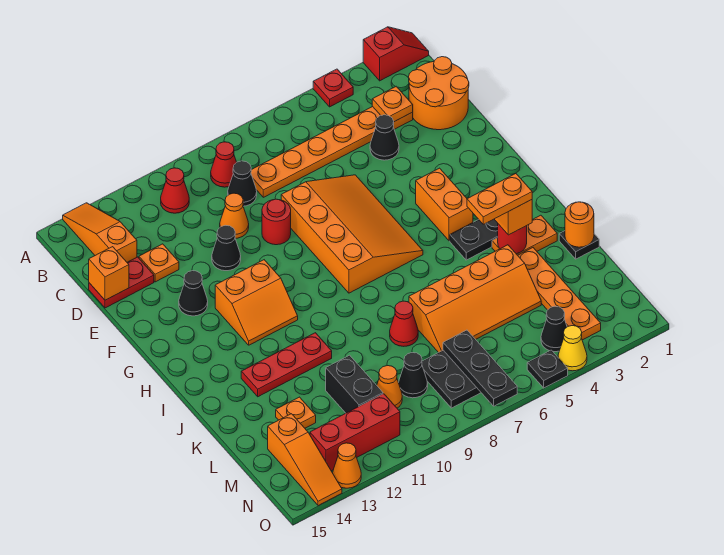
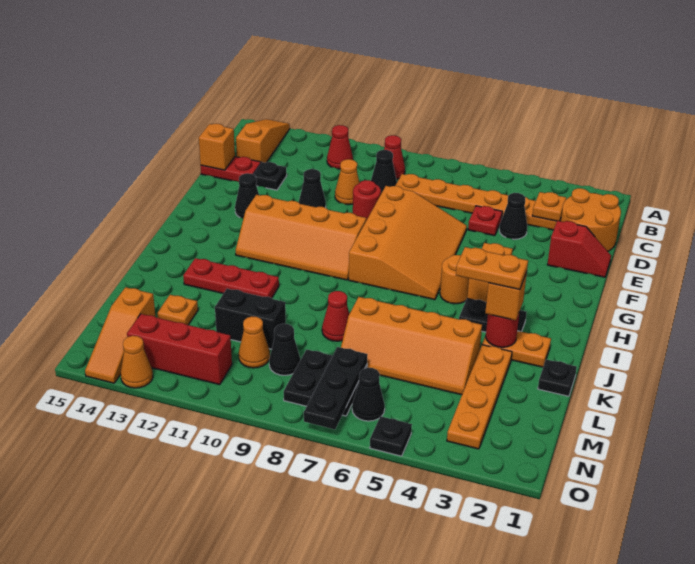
red slope A1:A2 level 1 top 2 -> red slope E1:E2 level 1 top 2
red plate A4 level 1 -> red plate D5 level 1
orange plate D13 level 1 -> black plate D13 level 1
orange slope G11:H12 level 1 top G -> orange slope G9:H12 level 1 top G
orange round brick K1 level 2 -> orange round brick H5 level 1
black brick L11:M11 level 1 -> black brick L10:L11 level 1
black cone N4 level 1 -> black cone N6 level 1
yellow cone O4 level 1 -> none

